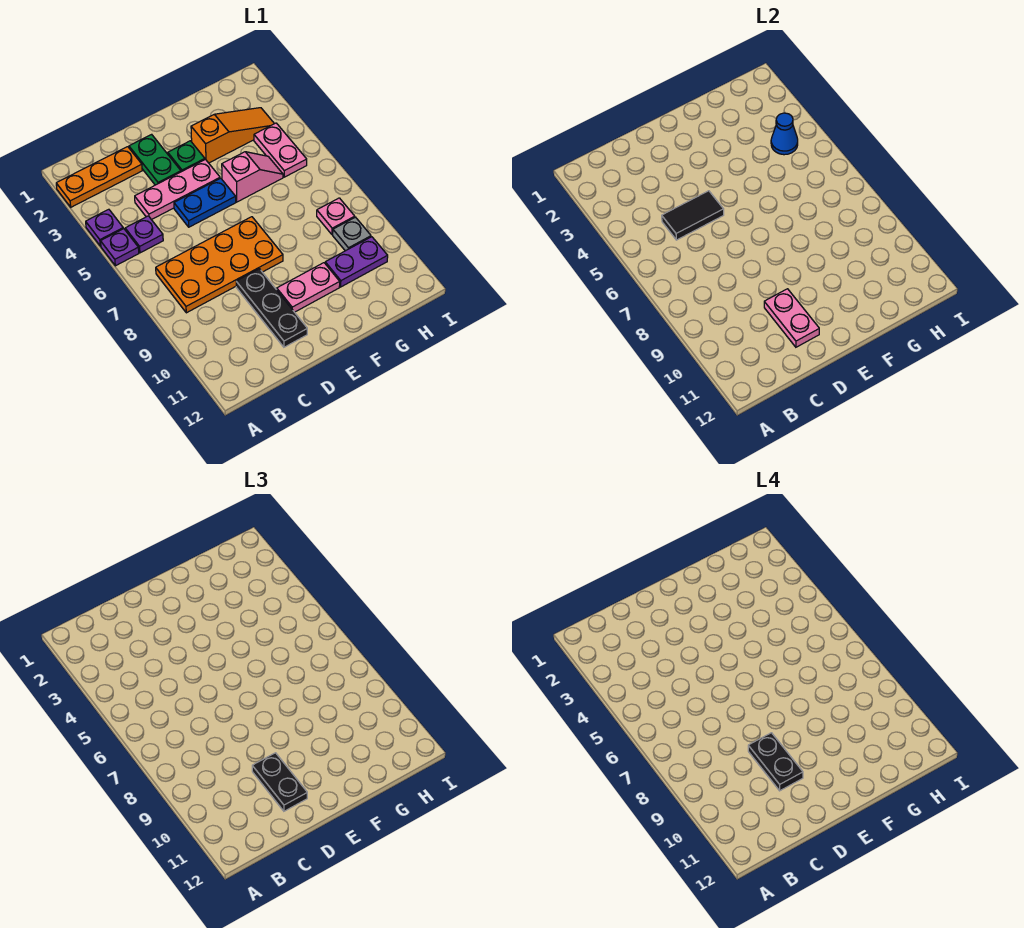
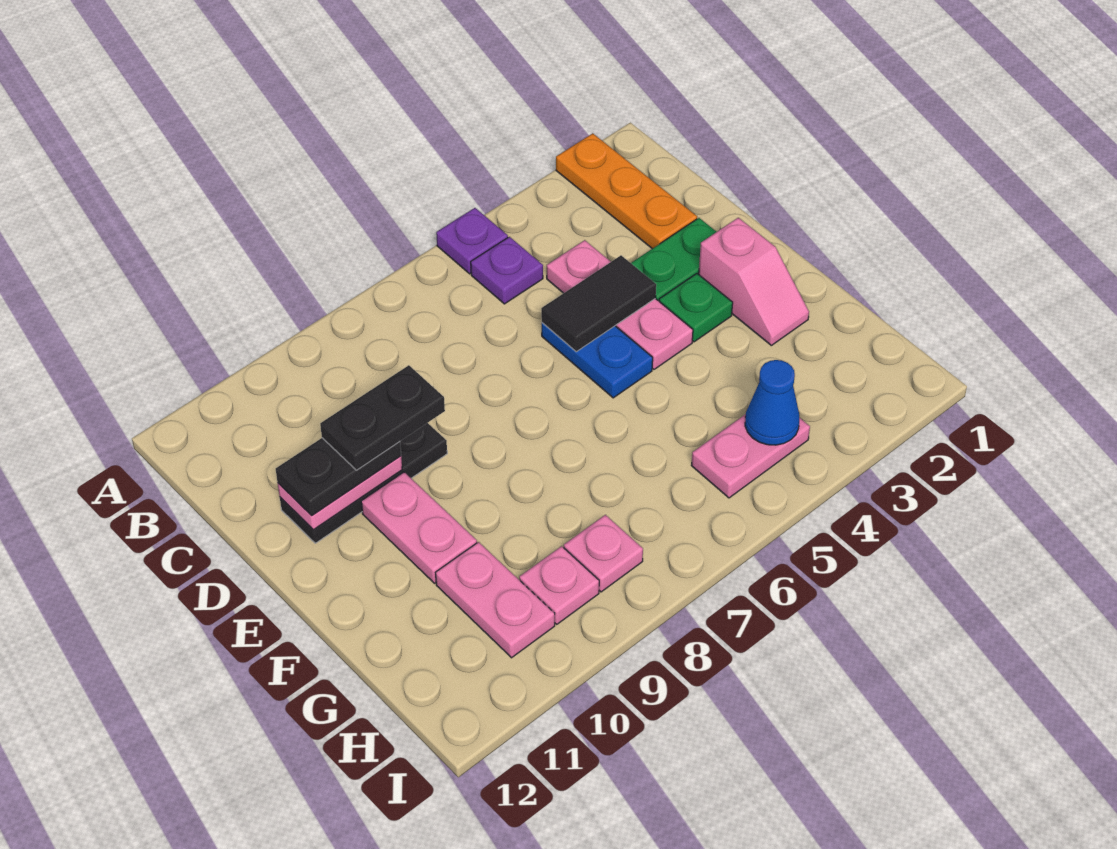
purple plate A4 level 1 -> none
orange plate B7:E8 level 1 -> none
black tile C5:D5 level 2 -> black tile D4:D5 level 2
orange slope F3:H3 level 1 top F -> none
pink slope F5:G5 level 1 top F -> pink slope E2:F2 level 1 top E
purple plate G10:H10 level 1 -> pink plate G10:H10 level 1
grey plate H9 level 1 -> pink plate H9 level 1

